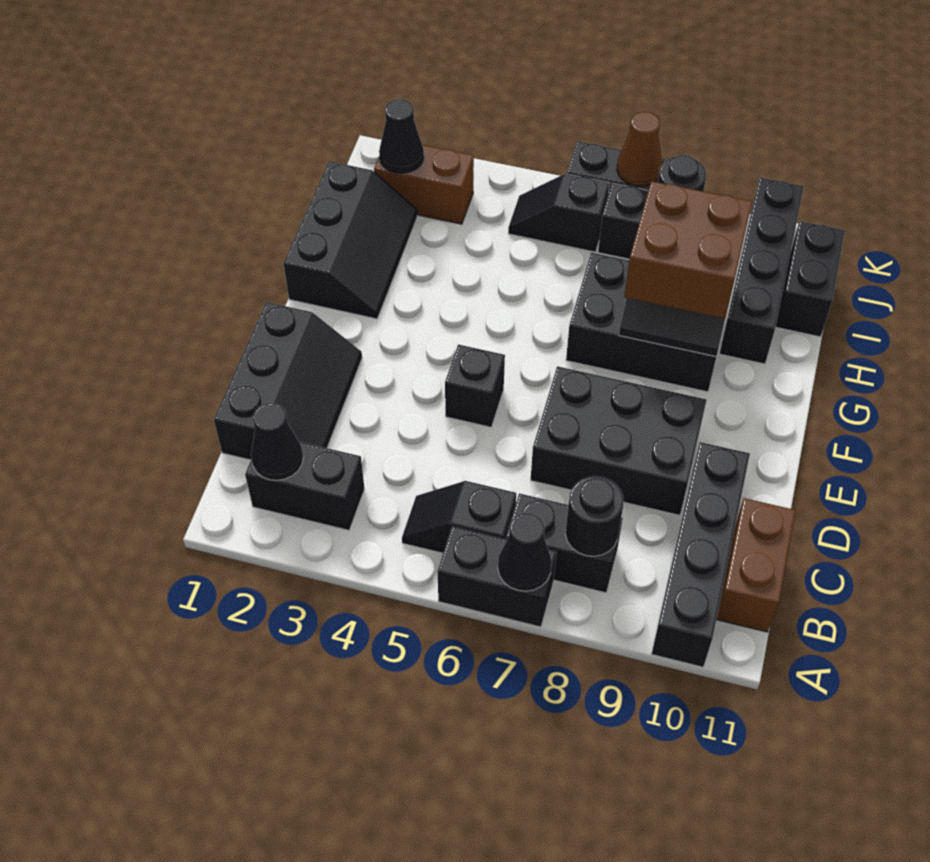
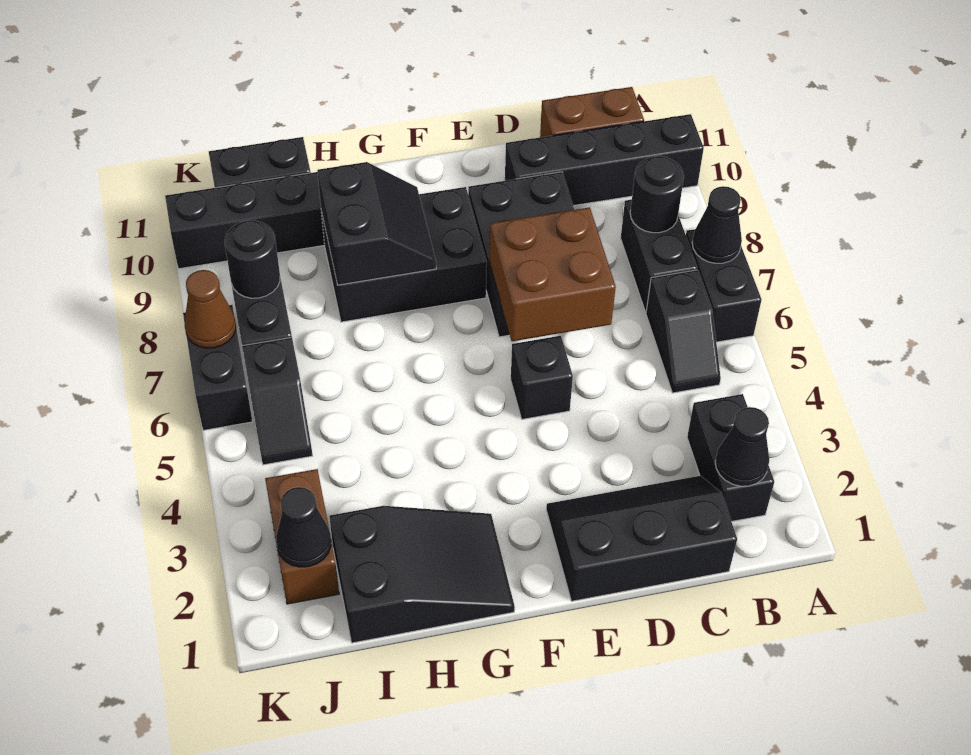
black slope G1:I2 level 1 top 1 -> black slope G1:I2 level 1 top I
black brick G7:H9 level 1 -> black brick F8:H9 level 1
brown brick G8:H9 level 3 -> brown brick D6:E7 level 2

